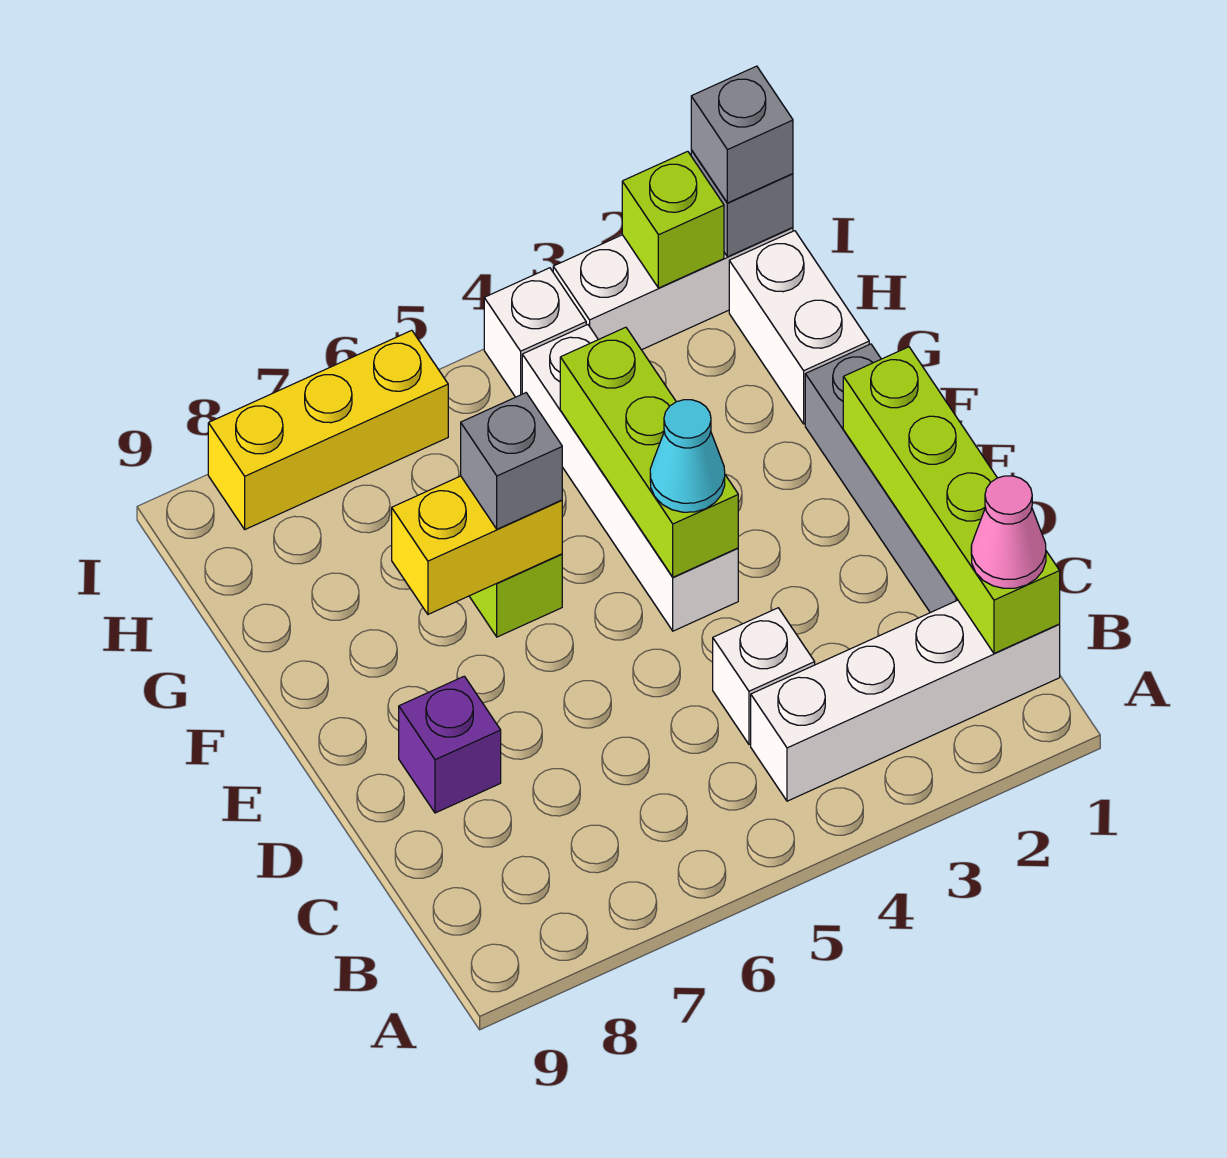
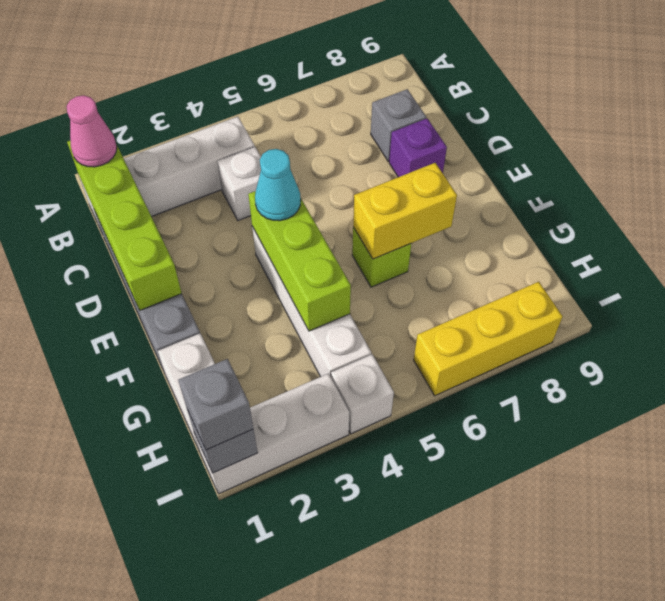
grey brick F6 level 3 -> grey brick C8 level 1
lime brick I2 level 2 -> none

